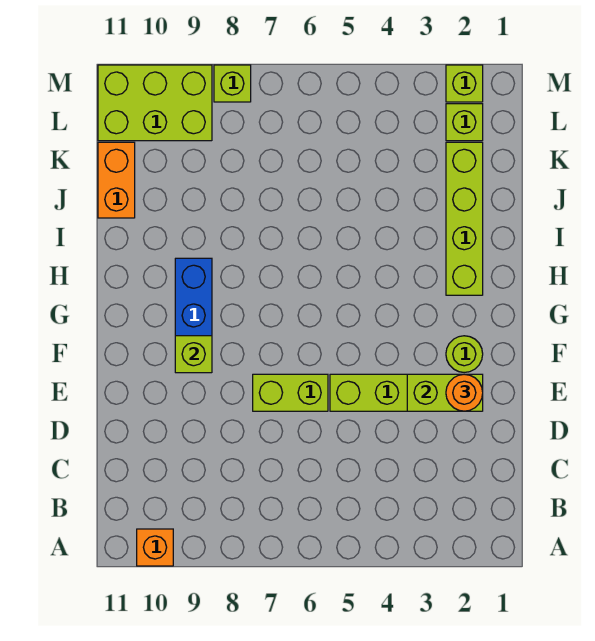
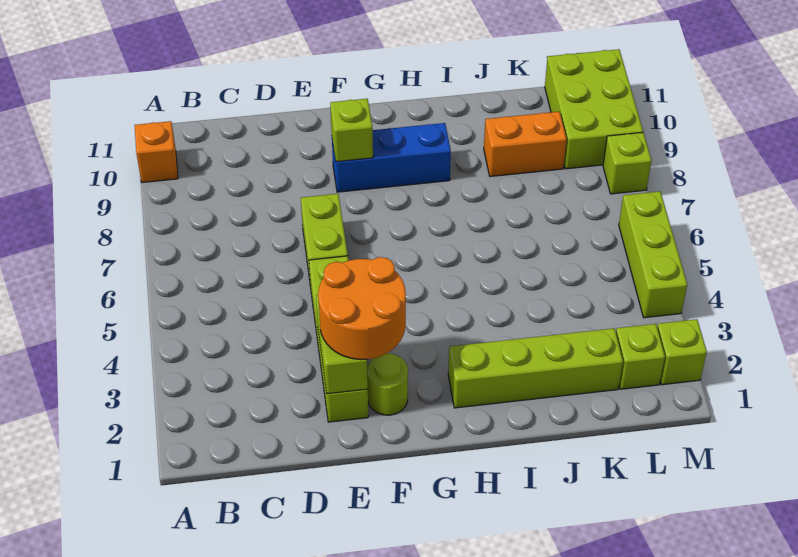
orange round brick E2 level 3 -> orange round brick E2:F3 level 3
orange brick J11:K11 level 1 -> orange brick J9:K9 level 1
none -> lime brick M4:M6 level 1

